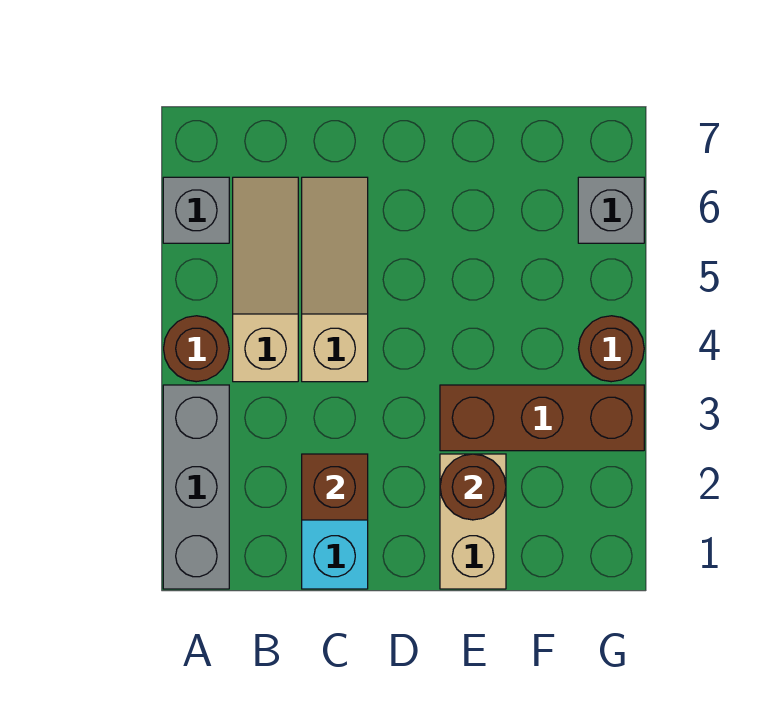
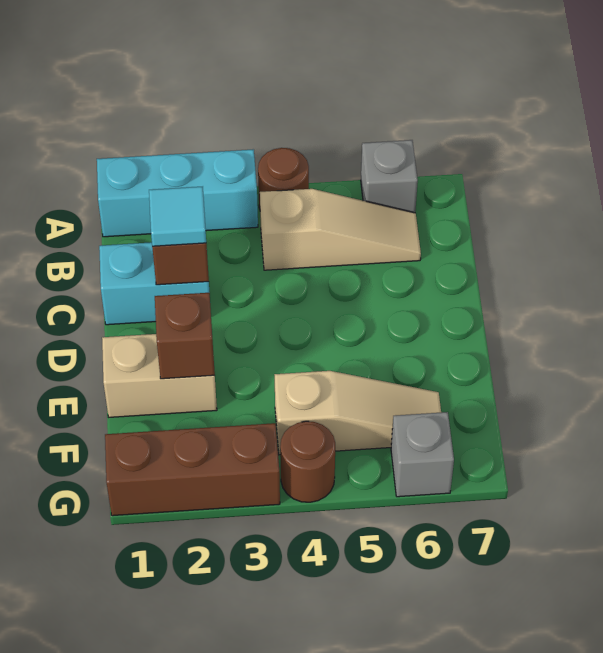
grey brick A1:A3 level 1 -> cyan brick A1:A3 level 1
none -> cyan tile C2 level 3
tan slope C4:C6 level 1 top 4 -> tan slope F4:F6 level 1 top 4
brown round brick E2 level 2 -> brown brick E2 level 2
brown brick E3:G3 level 1 -> brown brick G1:G3 level 1

